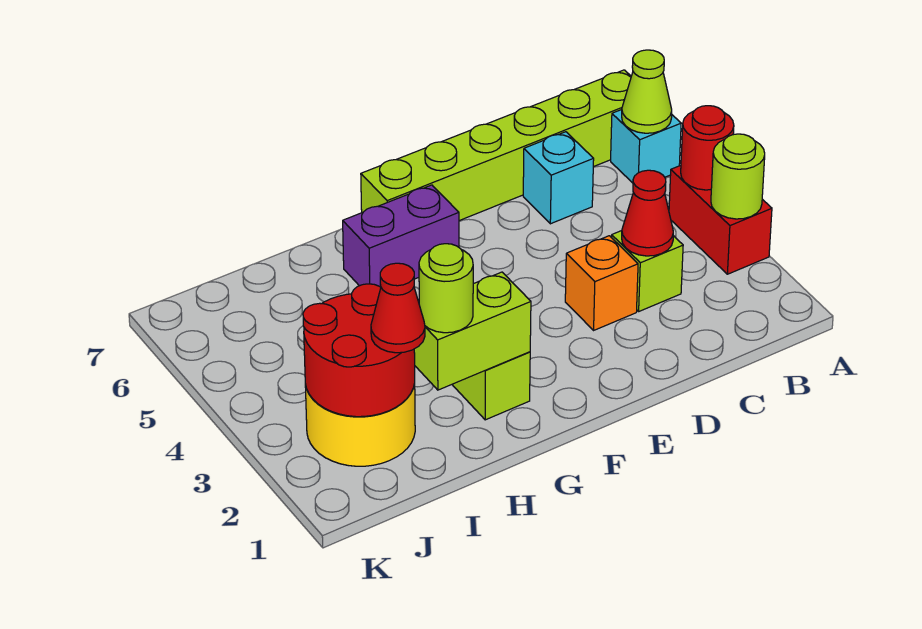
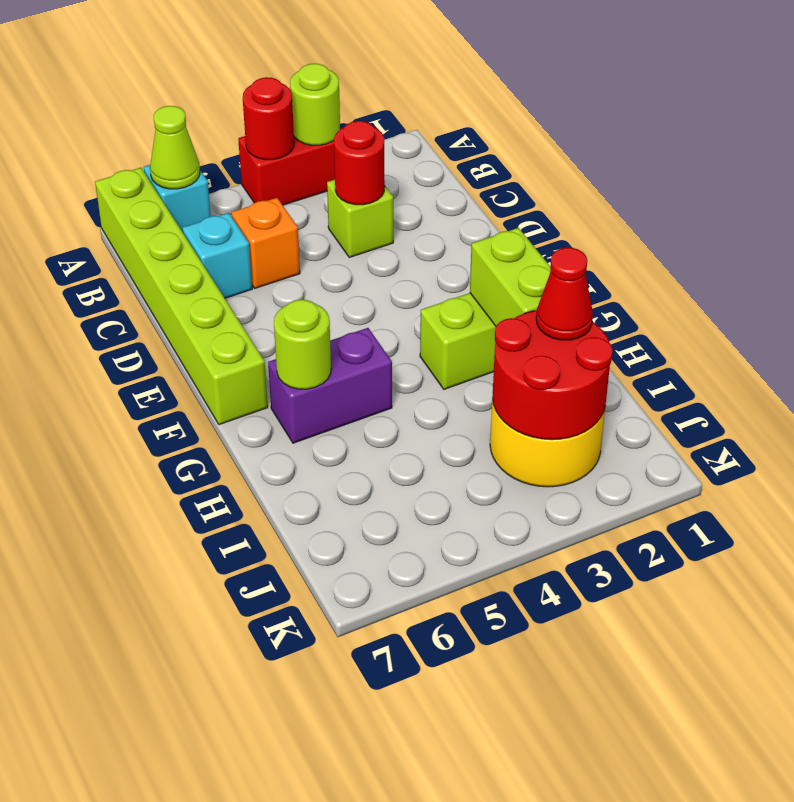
red cone C3 level 2 -> red round brick C3 level 2
orange brick D3 level 1 -> orange brick C5 level 1
purple brick F6:G6 level 1 -> purple brick G5:G6 level 1
lime round brick H2 level 3 -> lime round brick G6 level 2

